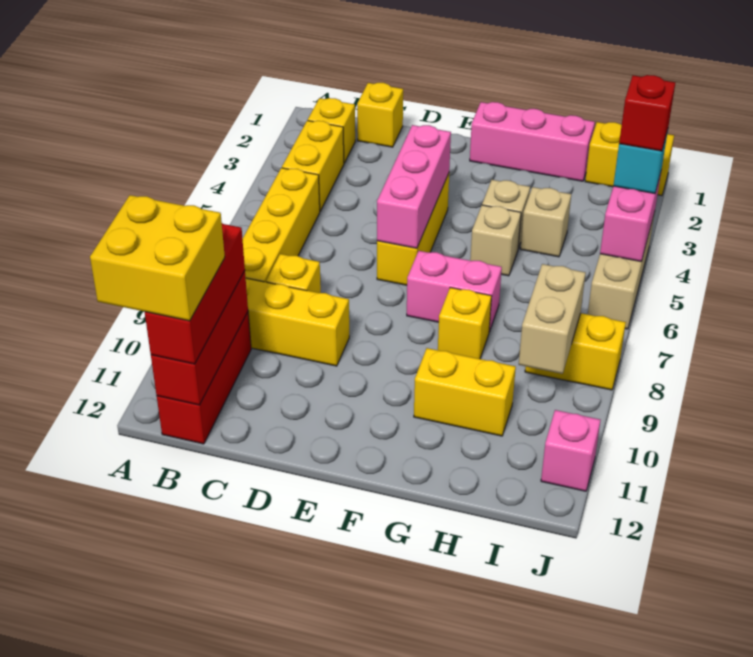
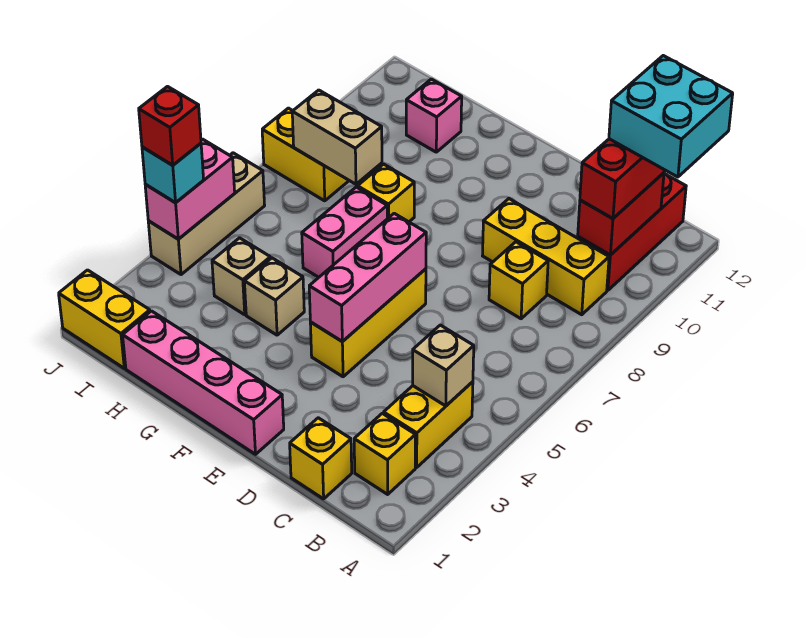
yellow brick A11:B12 level 4 -> cyan brick A11:B12 level 4
yellow brick B5:B8 level 1 -> none
red brick B10:B12 level 2 -> red brick B10:B11 level 2
pink brick F1:H1 level 1 -> pink brick E1:H1 level 1
pink brick F7:G7 level 1 -> pink brick G6:G7 level 1
tan brick G5 level 1 -> tan brick B4 level 2
yellow brick G10:H10 level 1 -> none
tan brick I8:I9 level 2 -> tan brick H8:I8 level 2
pink brick J11 level 1 -> pink brick H11 level 1

